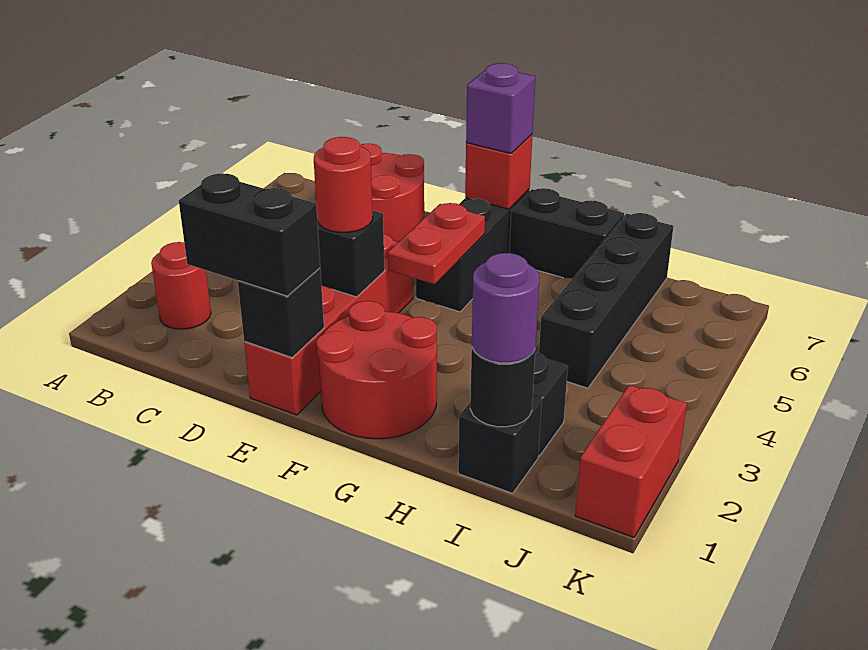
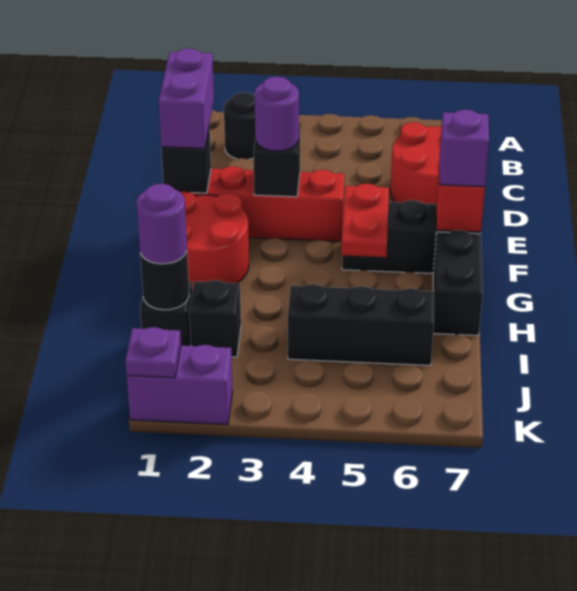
red round brick B2 level 1 -> black round brick B2 level 1
black brick D1:E1 level 3 -> purple brick D1:E1 level 3
red round brick E3 level 3 -> purple round brick E3 level 3
red plate F4:F5 level 2 -> red plate F5:G5 level 2
black brick I4:I7 level 1 -> black brick I4:I6 level 1
red brick K1:K2 level 1 -> purple brick K1:K2 level 1
none -> purple plate K1 level 2

